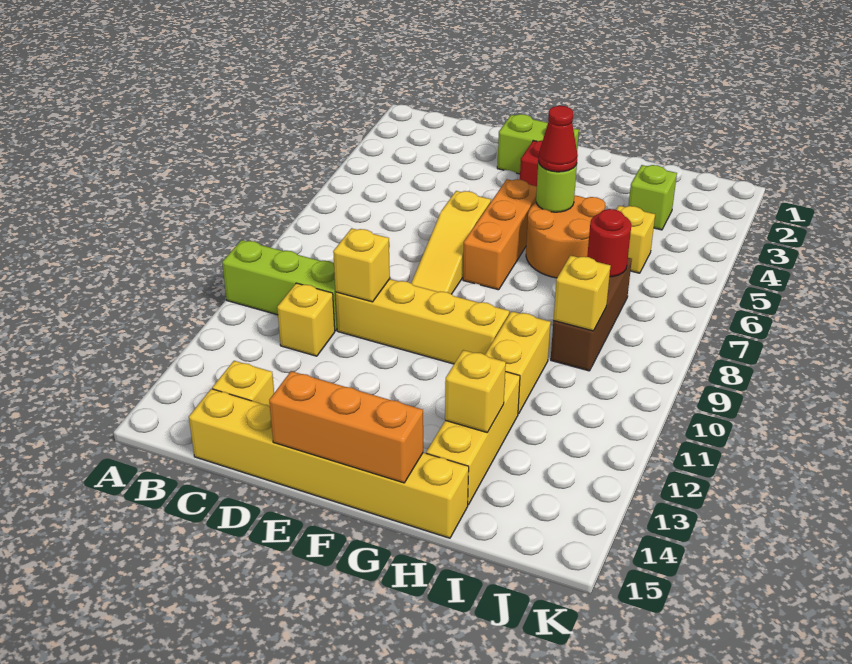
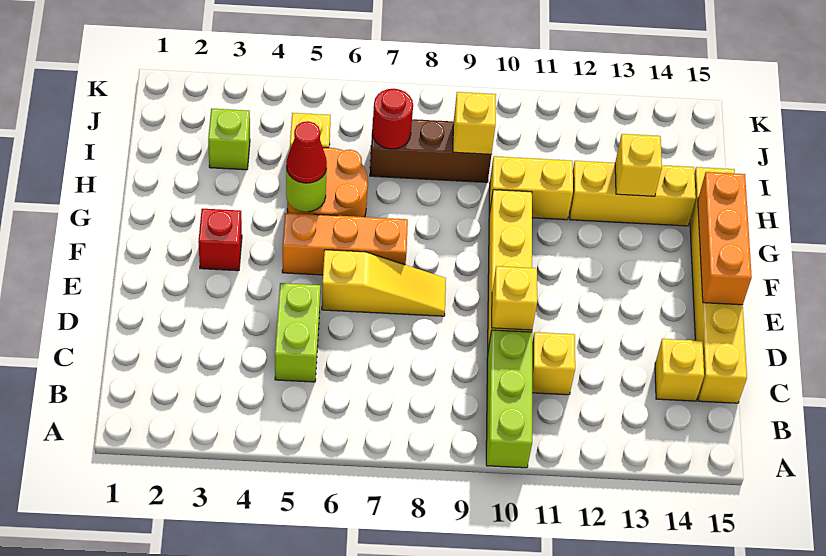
lime brick E2:F2 level 1 -> lime brick C5:D5 level 1

